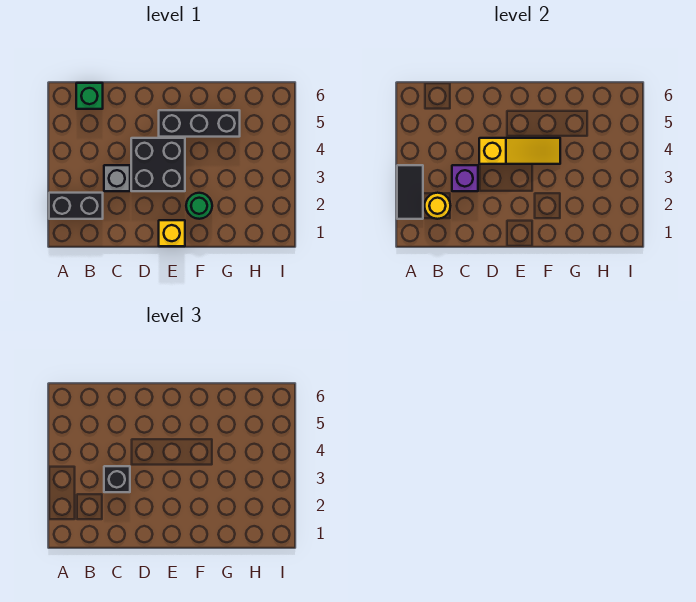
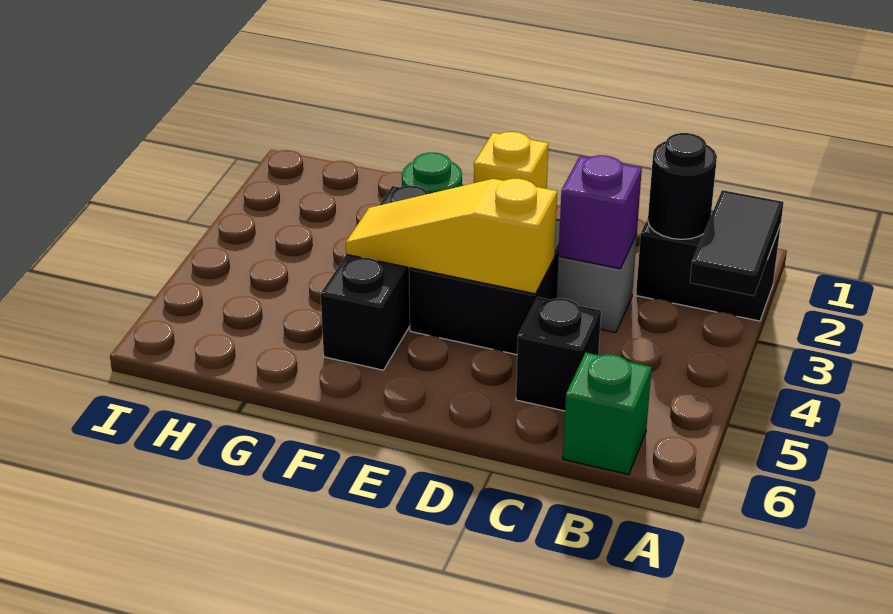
yellow round brick B2 level 2 -> black round brick B2 level 2
black brick C3 level 3 -> black brick C5 level 1
black brick E5:G5 level 1 -> black brick F3:F5 level 1

